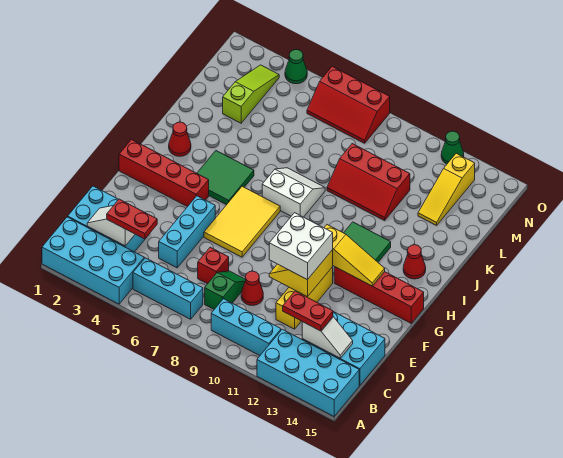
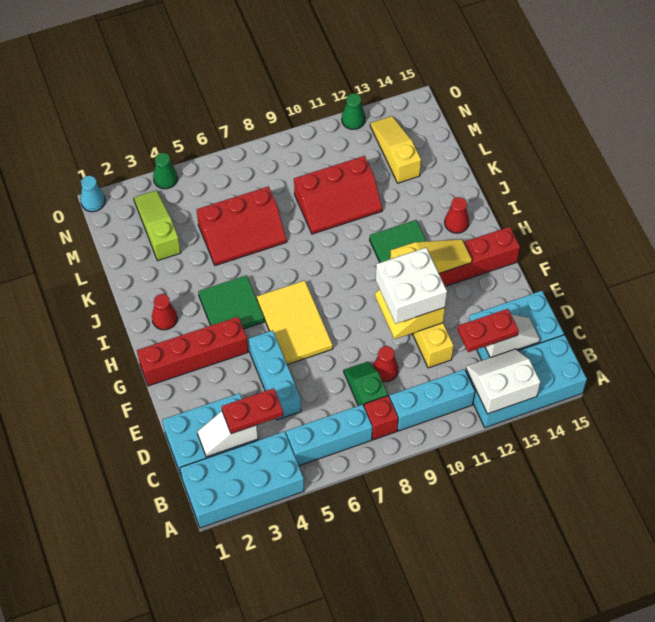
red brick D7 level 1 -> red brick B8 level 1
white slope I7:J8 level 1 top I -> white slope A12:B13 level 2 top A
yellow slope L13:N13 level 1 top N -> yellow slope L13:N13 level 1 top L
red slope N6:O8 level 1 top O -> red slope K5:L7 level 1 top L
none -> cyan cone O1 level 1

